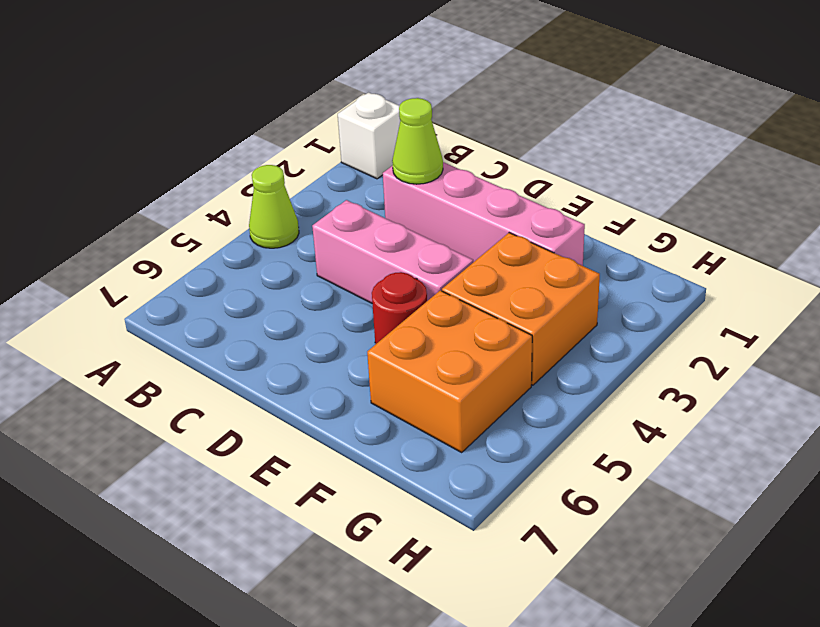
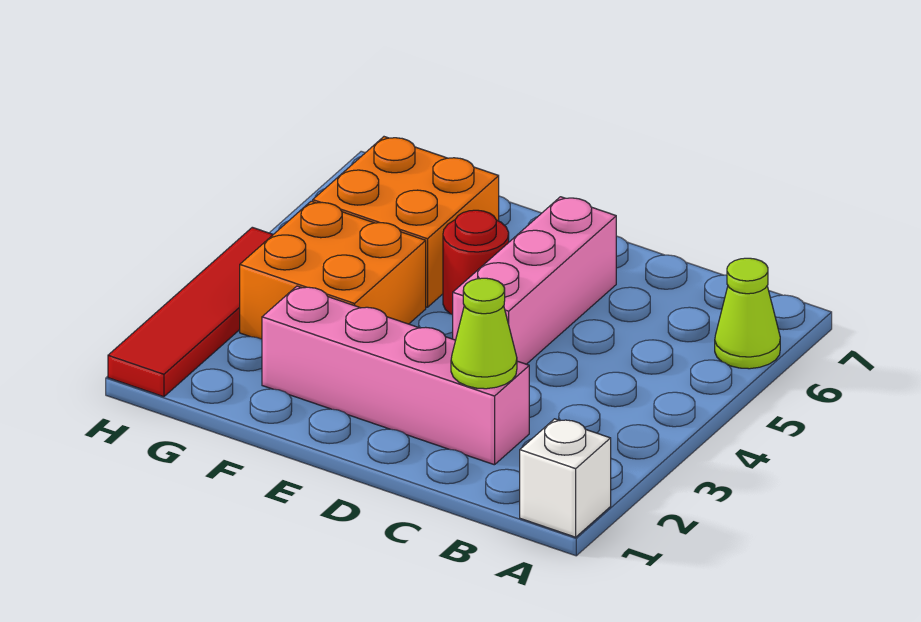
lime cone A4 level 1 -> lime cone A6 level 1
pink brick C4:E4 level 1 -> pink brick D4:D6 level 1
none -> red tile H1:H4 level 1

